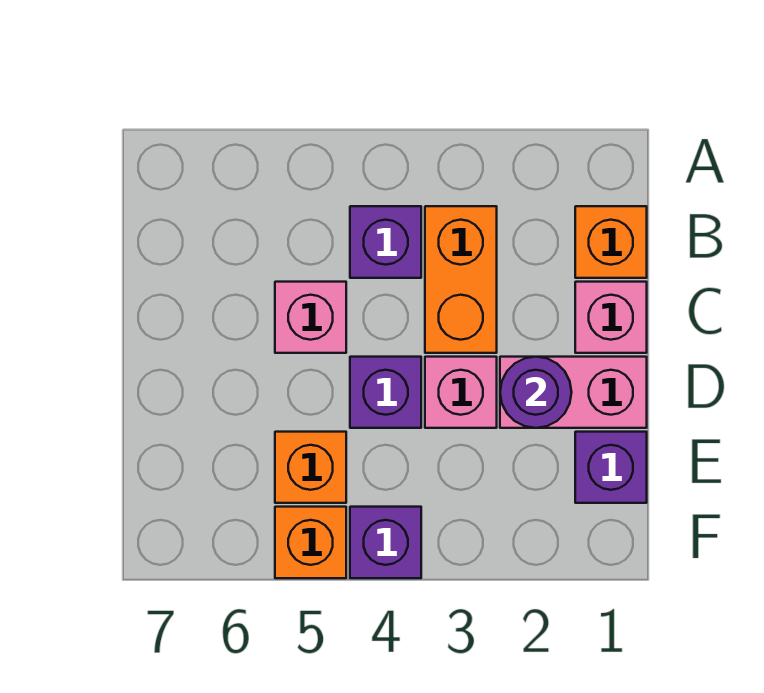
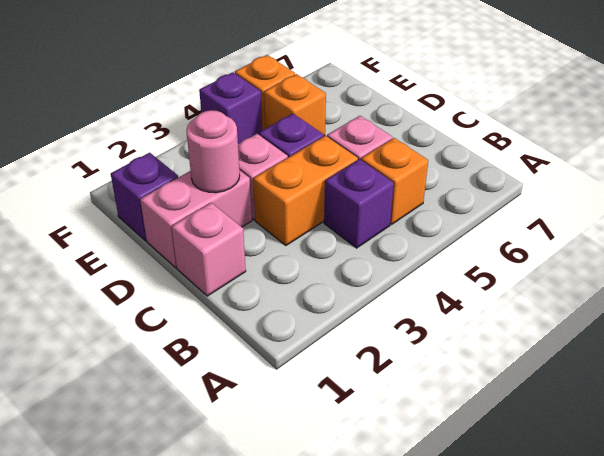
orange brick B1 level 1 -> orange brick B5 level 1
orange brick B3:C3 level 1 -> orange brick C3:C4 level 1
purple round brick D2 level 2 -> pink round brick D2 level 2

